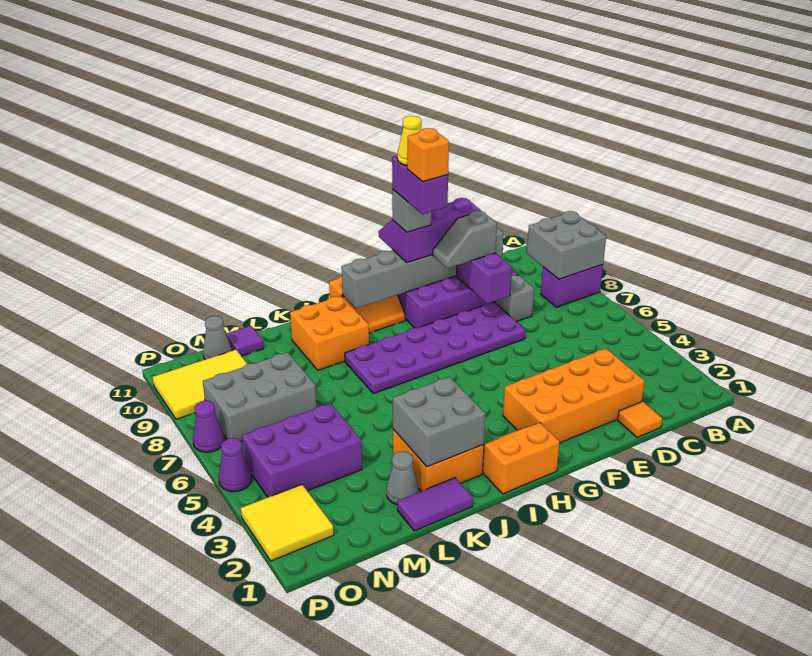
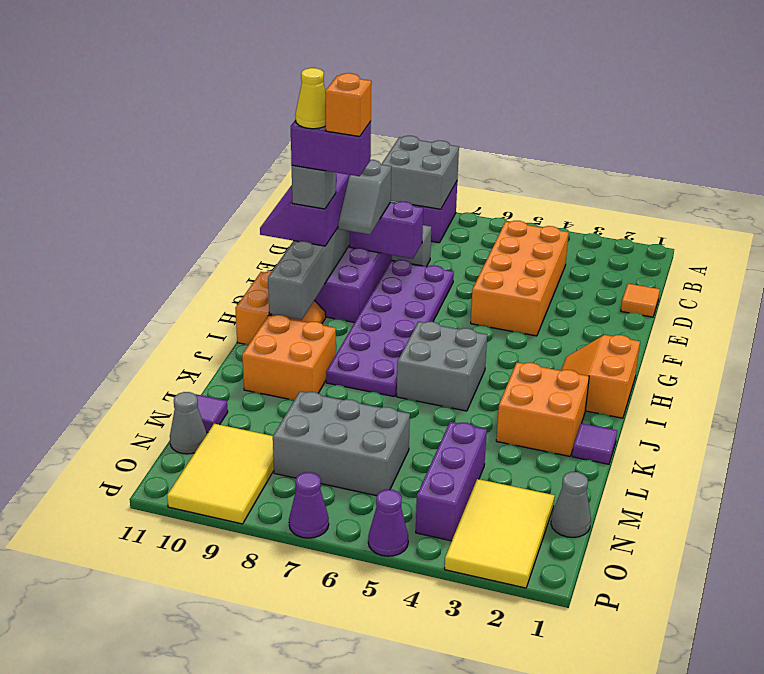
orange brick D2:G3 level 1 -> orange brick C4:F5 level 1
grey brick J2:K3 level 2 -> grey brick I5:J6 level 1
purple tile K1:L1 level 1 -> purple tile K1 level 1
grey cone L2 level 1 -> grey cone N1 level 1
purple brick M4:O5 level 1 -> purple brick M4:O4 level 1
grey brick M7:O8 level 1 -> grey brick M6:N8 level 1
yellow tile O2:P3 level 1 -> yellow tile N2:P3 level 1

